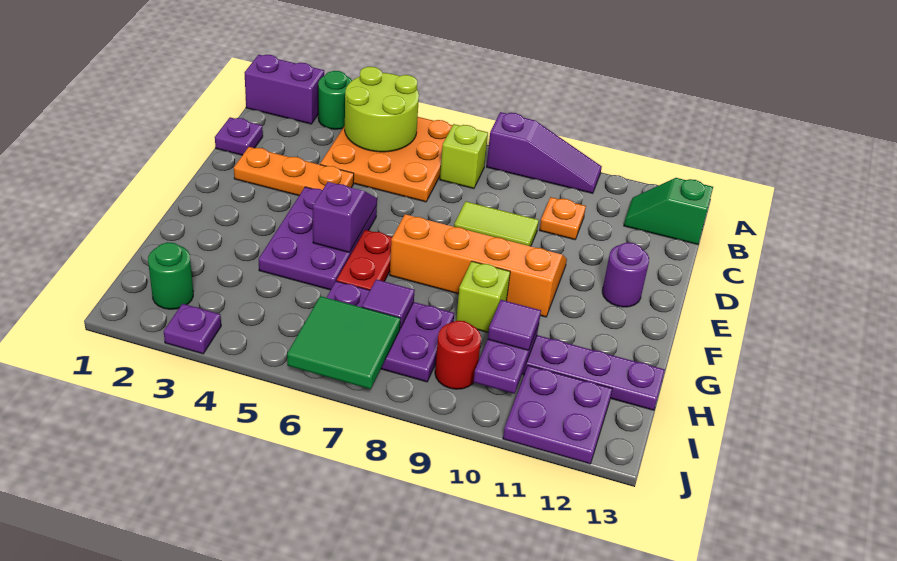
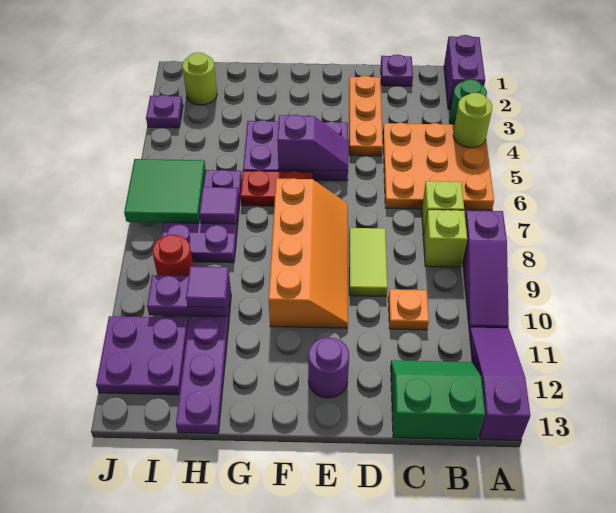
lime round brick A4:B5 level 2 -> lime round brick A4 level 2
none -> purple slope A11:A13 level 1 top 13
green slope B12:B13 level 1 top 13 -> green slope B12:C13 level 1 top 13
lime brick G9 level 1 -> lime brick B8 level 1
green round brick I2 level 1 -> lime round brick I2 level 1

